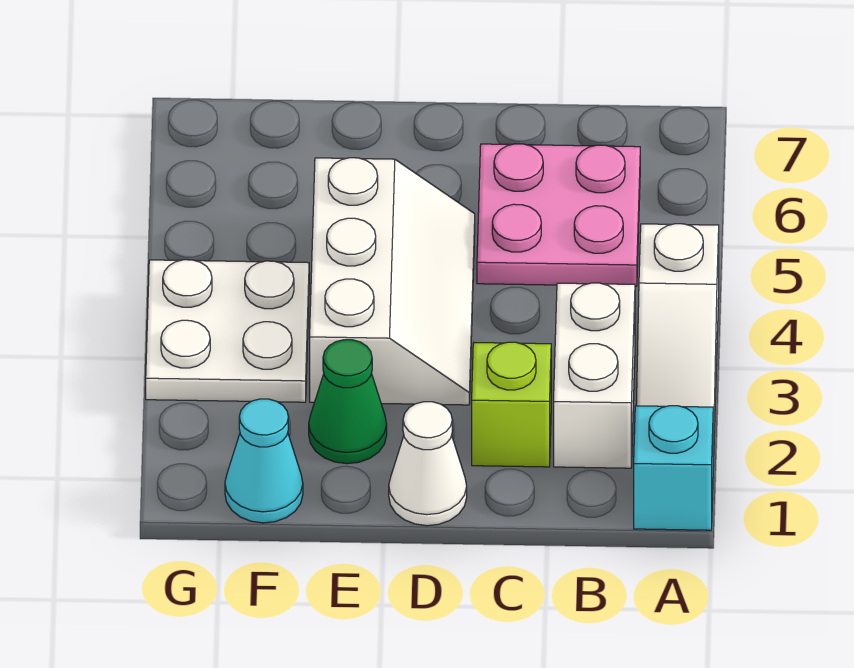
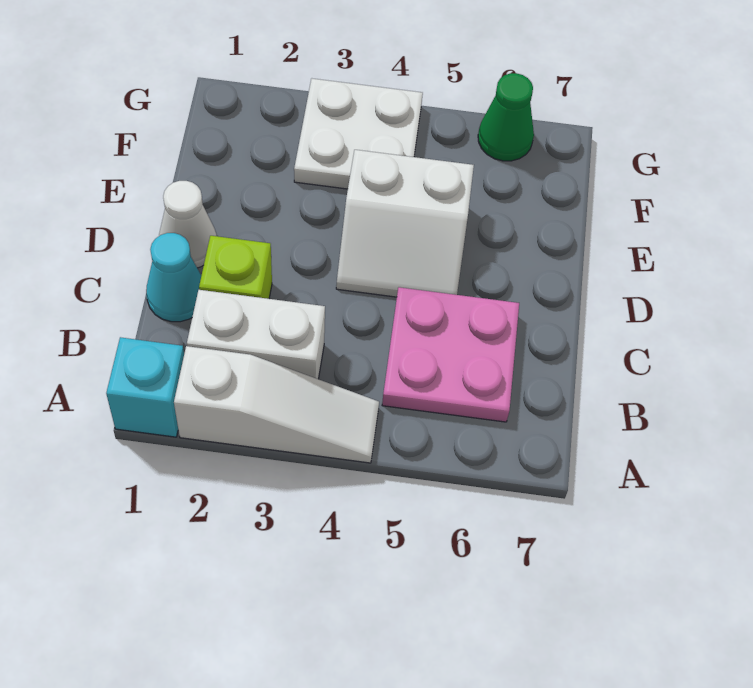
white slope A2:A4 level 1 top 4 -> white slope A2:A4 level 1 top 2
white slope D3:E5 level 1 top E -> white slope D4:E5 level 1 top E
green cone E2 level 1 -> green cone G6 level 1
cyan cone F1 level 1 -> cyan cone C1 level 1

